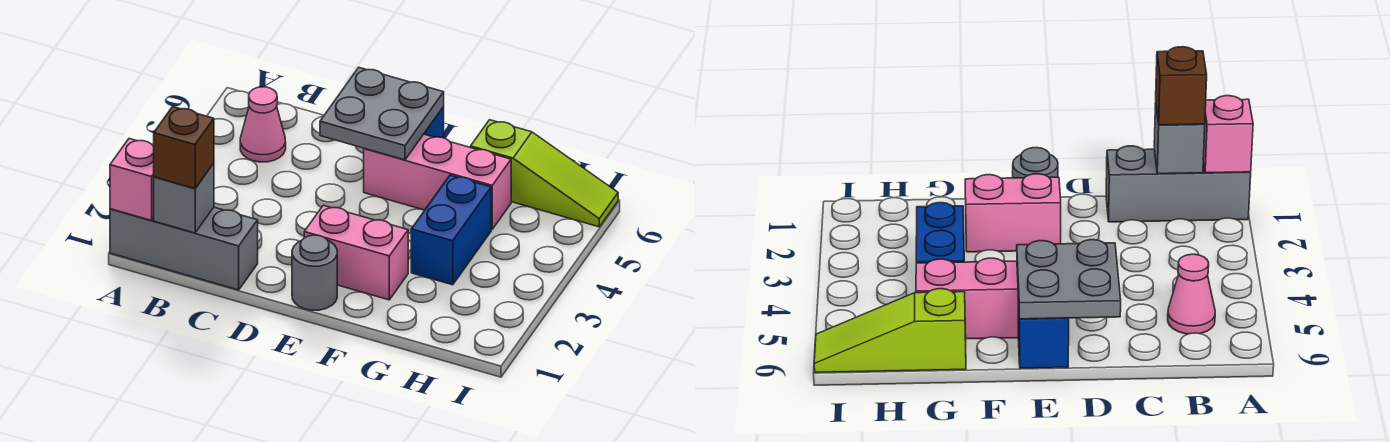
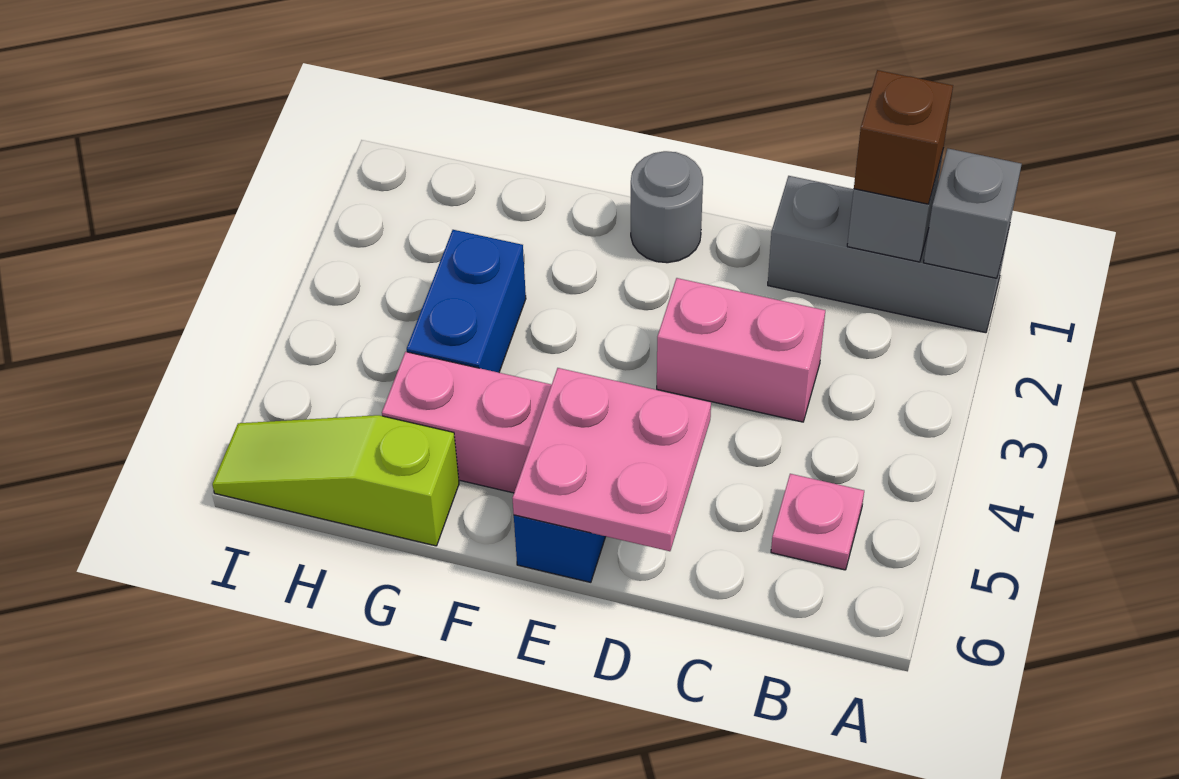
pink brick A1 level 2 -> grey brick A1 level 2
pink cone B5 level 1 -> pink plate B5 level 1
grey plate D5:E6 level 2 -> pink plate D5:E6 level 2
pink brick E2:F2 level 1 -> pink brick C3:D3 level 1

